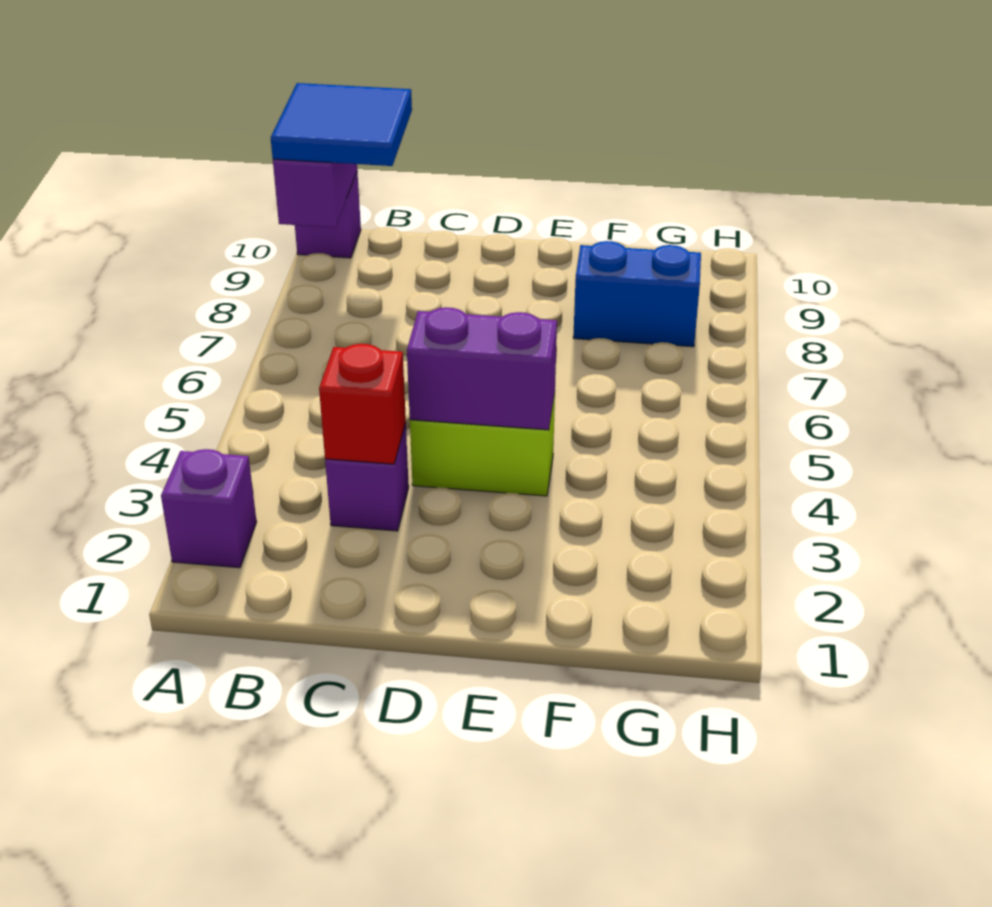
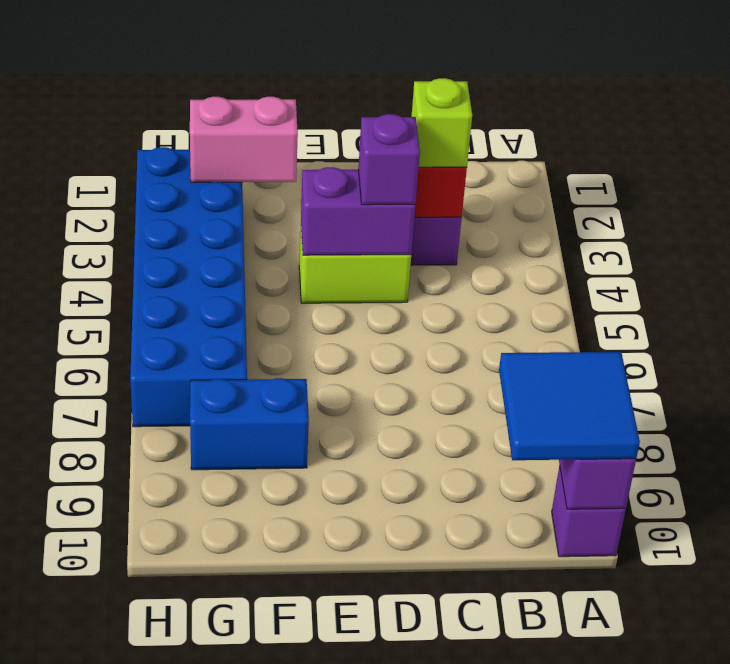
purple brick A2 level 1 -> purple brick D4 level 3
none -> lime brick C3 level 3
none -> pink brick F2:G2 level 2
none -> blue brick G2:H7 level 1

